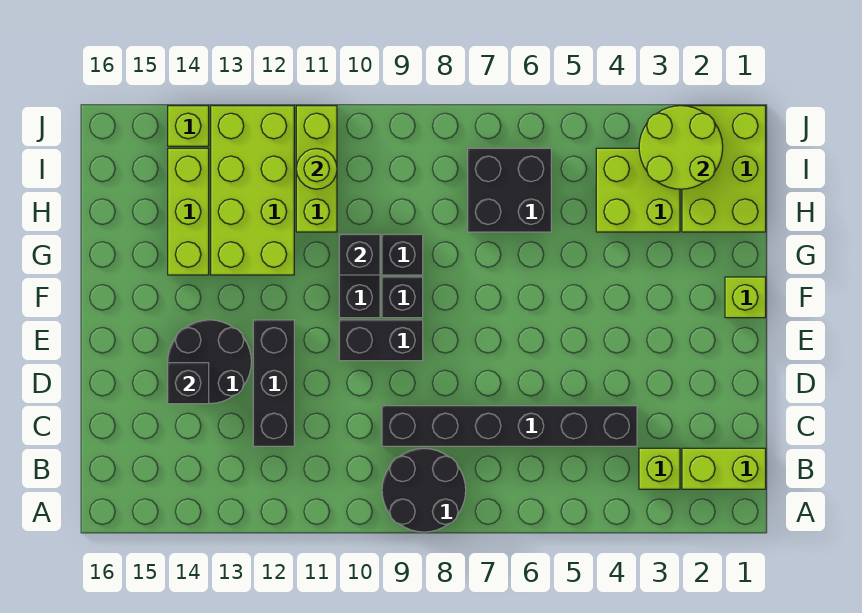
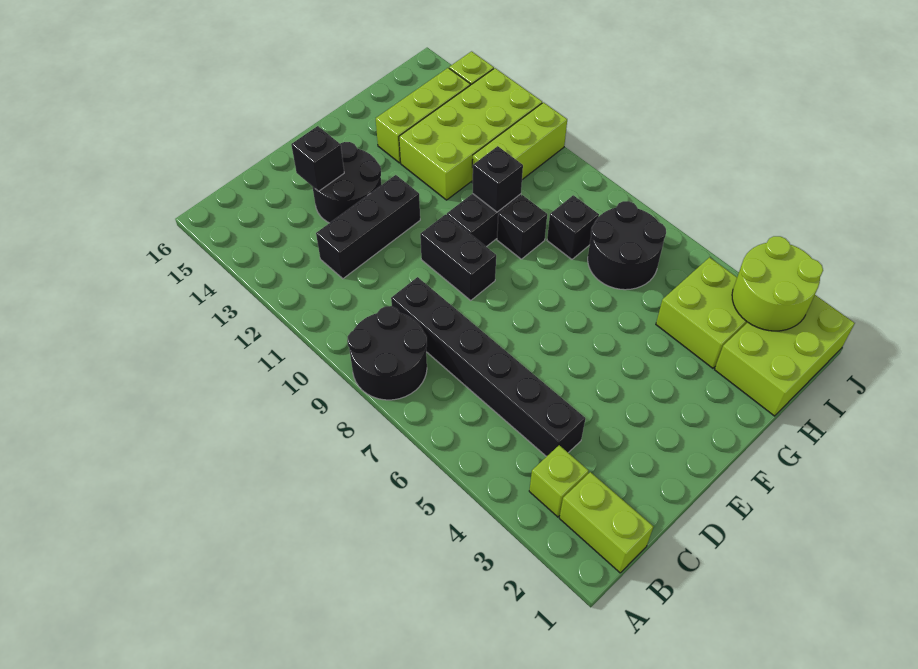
lime brick F1 level 1 -> none
black brick F9 level 1 -> black brick H8 level 1
black brick H6:I7 level 1 -> black round brick H6:I7 level 1
lime round brick I11 level 2 -> none

